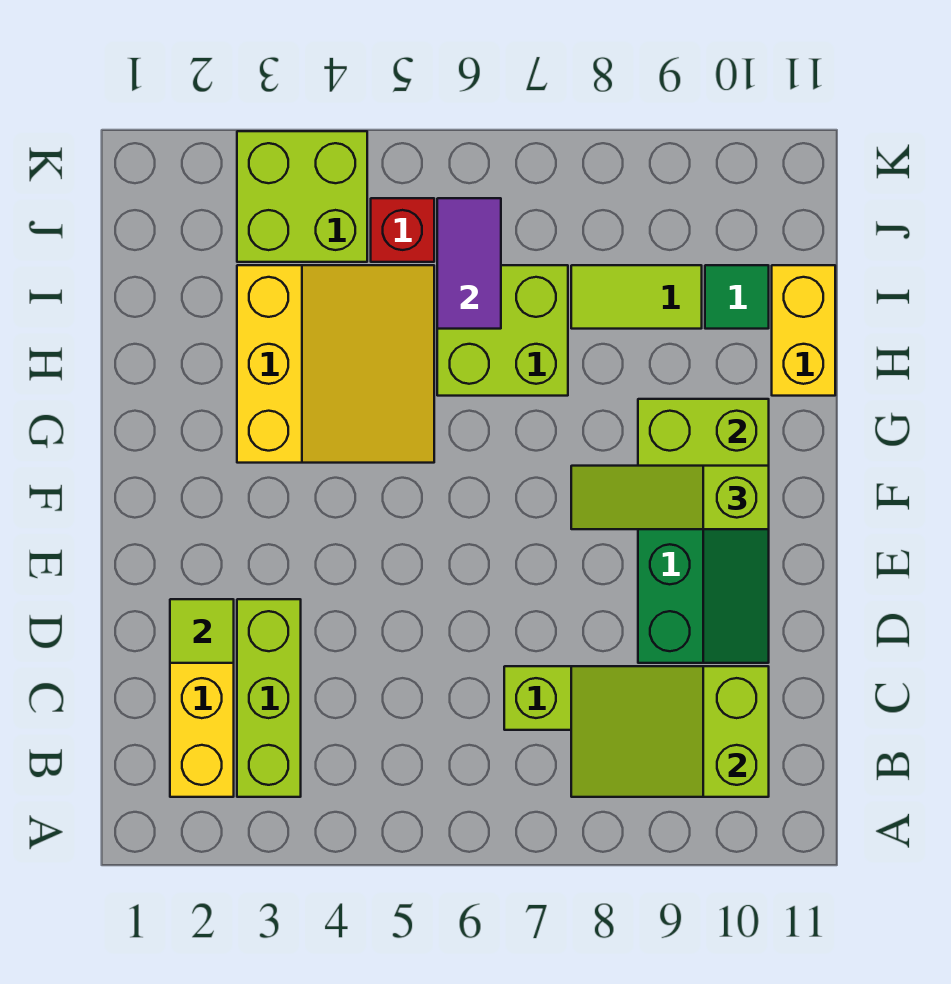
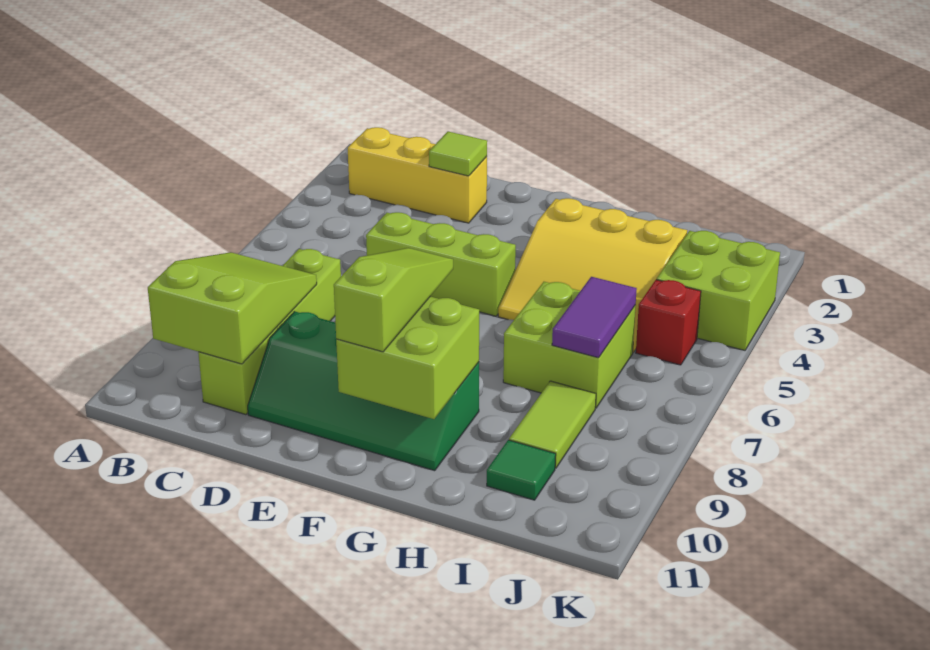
lime brick B3:D3 level 1 -> lime brick D5:F5 level 1
yellow brick H11:I11 level 1 -> none
purple tile I6:J6 level 2 -> purple tile I6:I7 level 2

